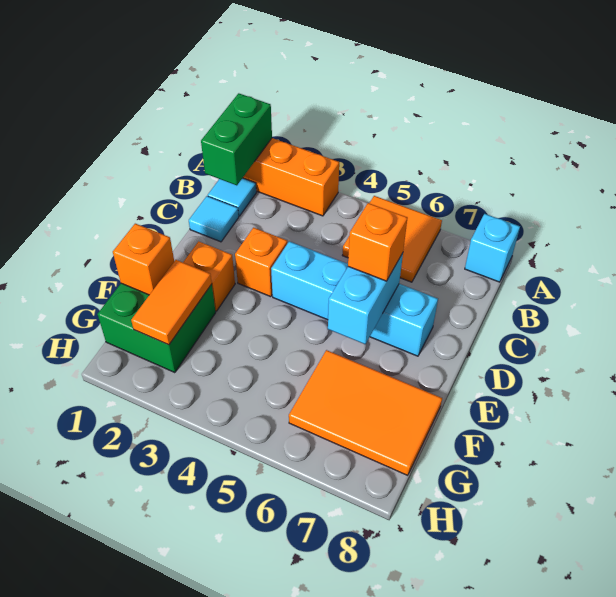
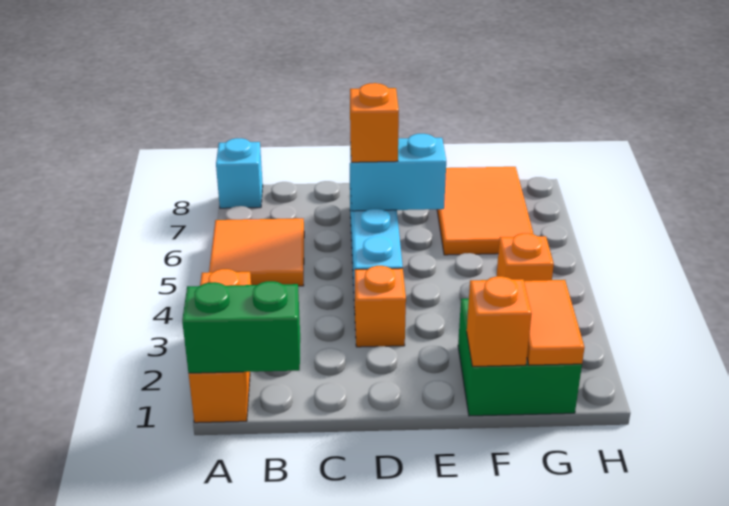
cyan tile B1 level 1 -> none
cyan tile C1 level 1 -> none
orange brick E2 level 1 -> orange brick G4 level 1
orange tile F2:G2 level 2 -> orange tile G1:G2 level 2

